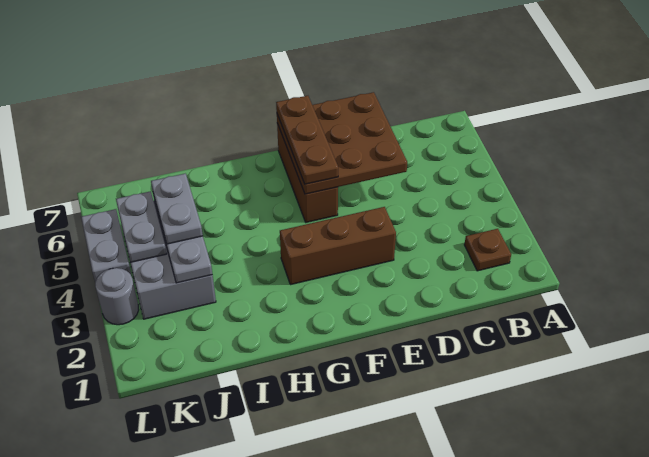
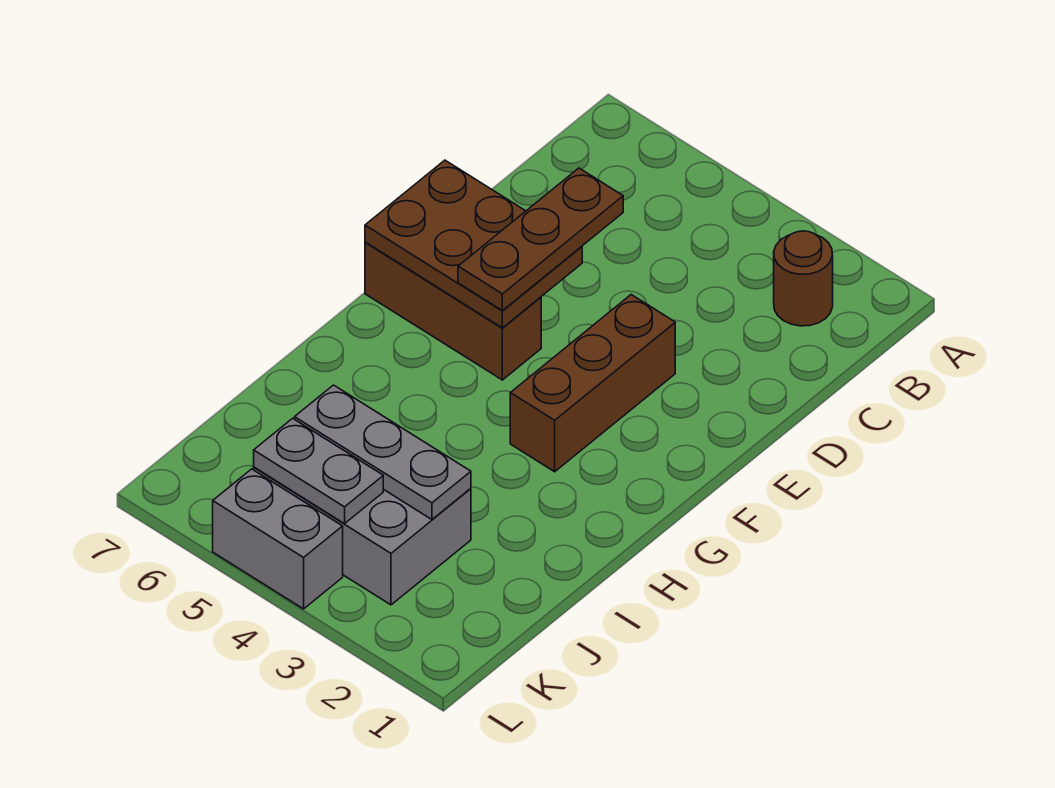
brown plate B2 level 1 -> brown round brick B2 level 1
brown plate D5:F7 level 2 -> brown plate E5:F7 level 2
brown plate F5:F7 level 3 -> brown plate D5:F5 level 3
grey plate J4:J5 level 3 -> none
grey round brick L3 level 1 -> none

